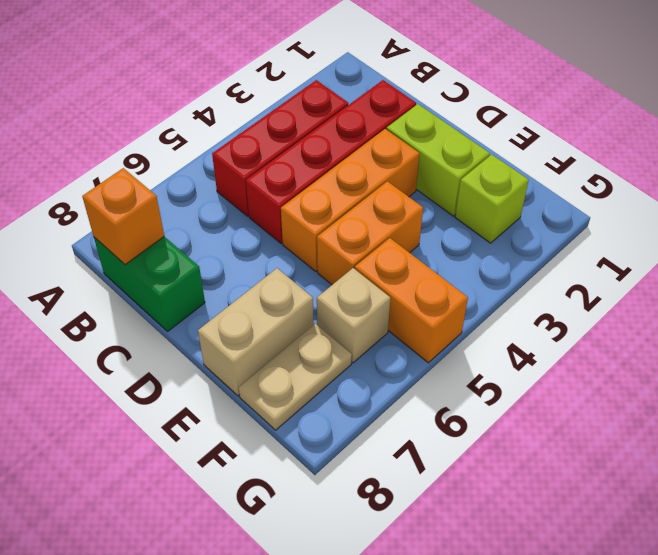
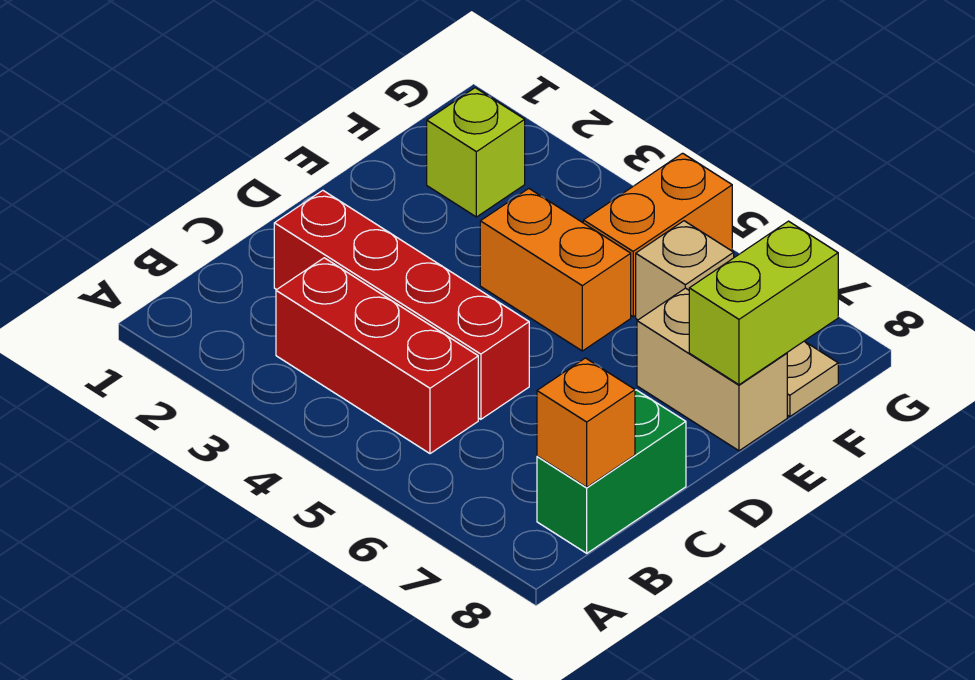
lime brick D2:E2 level 1 -> lime brick E8:F8 level 2
orange brick D3:D5 level 1 -> none

